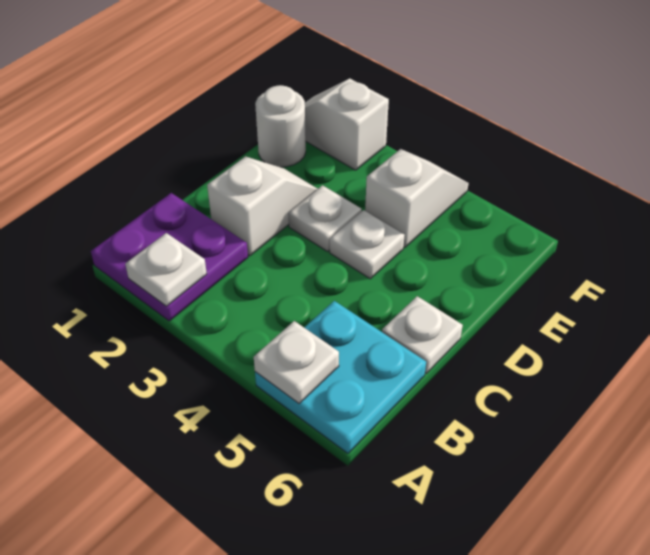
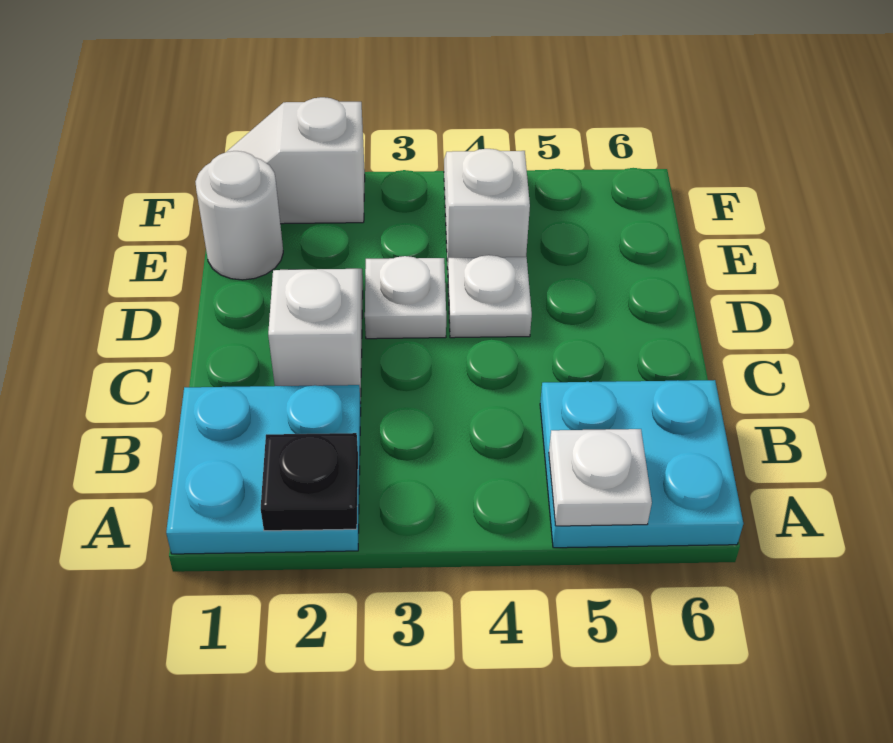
purple plate A1:B2 level 1 -> cyan plate A1:B2 level 1
white plate A2 level 2 -> black plate A2 level 2
white plate C6 level 1 -> none

